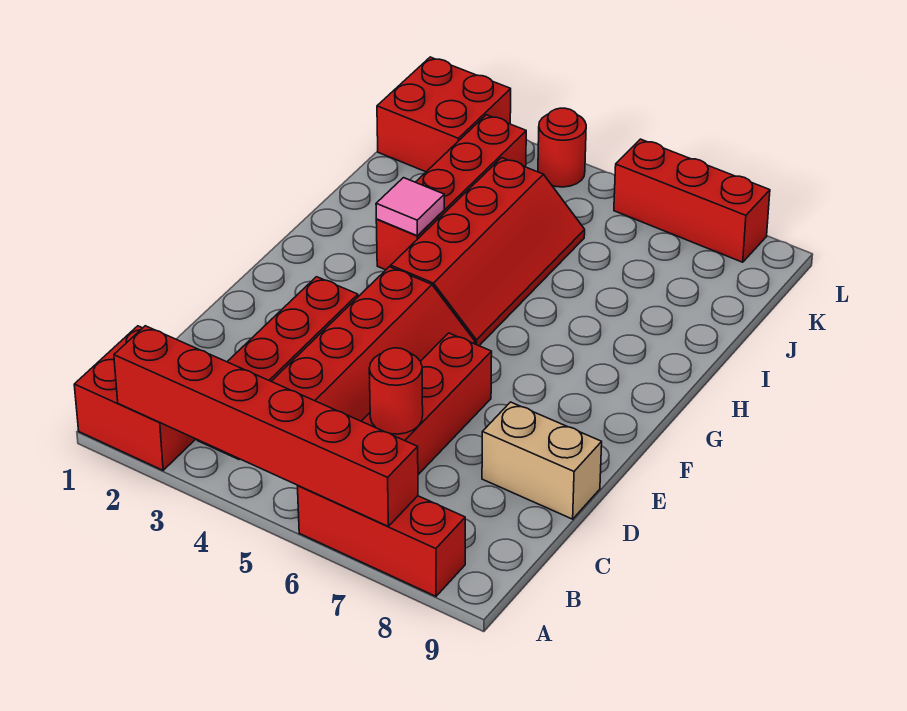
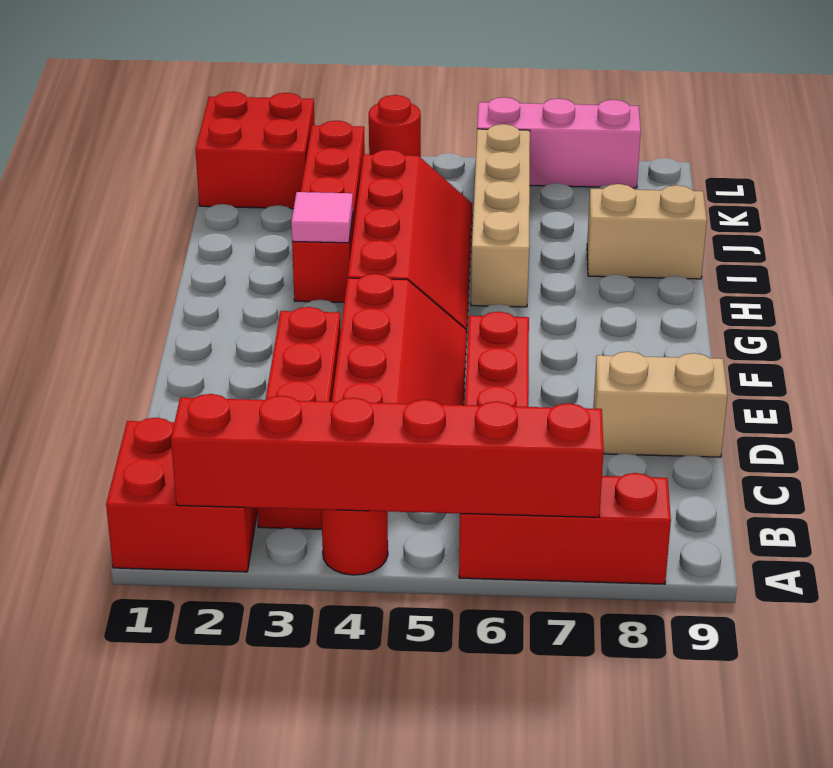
red round brick C6 level 2 -> red round brick A4 level 1
none -> tan brick H6:K6 level 1
none -> tan brick I8:I9 level 1
red brick L6:L8 level 1 -> pink brick L6:L8 level 1

